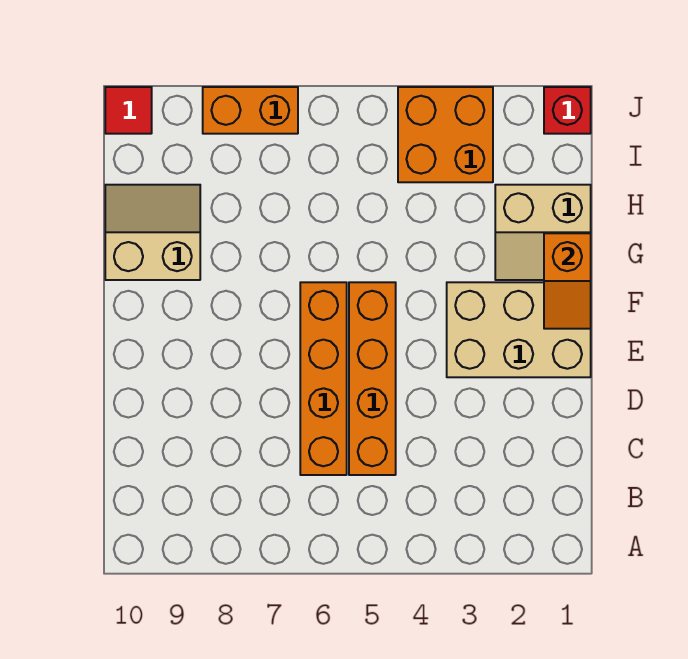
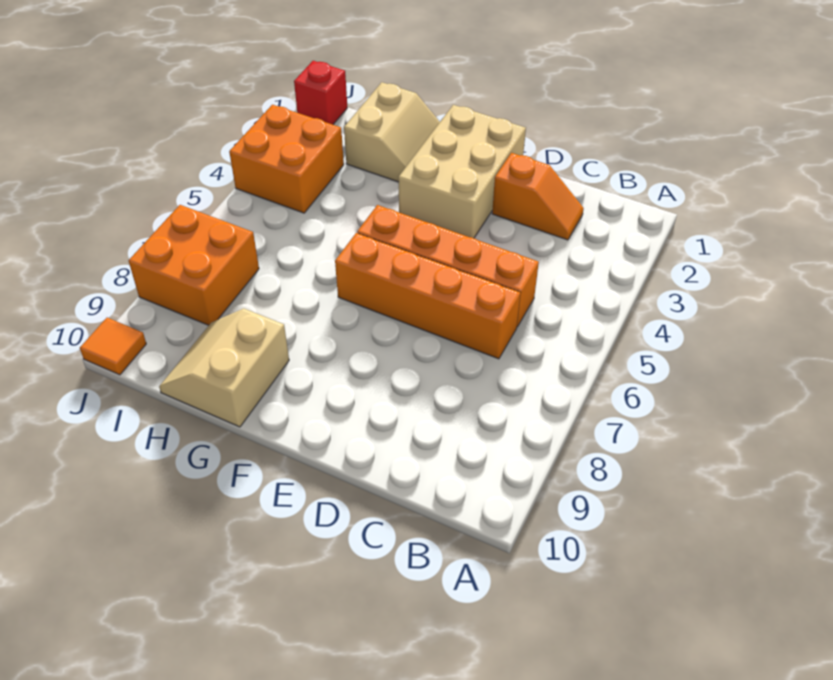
orange slope F1:G1 level 2 top G -> orange slope C2:D2 level 1 top D
orange brick J7:J8 level 1 -> orange brick I7:J8 level 1
red tile J10 level 1 -> orange tile J10 level 1

